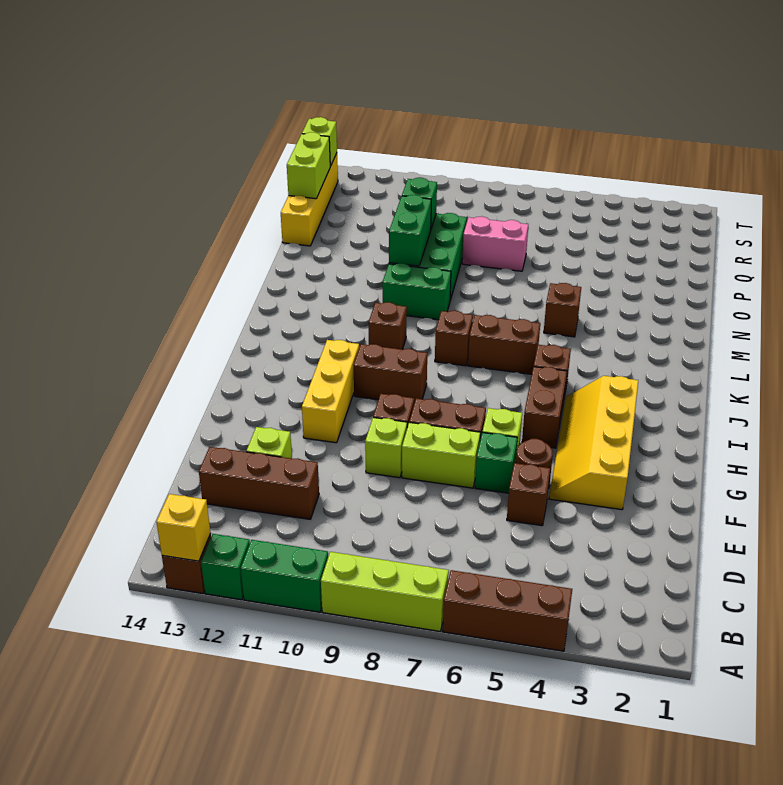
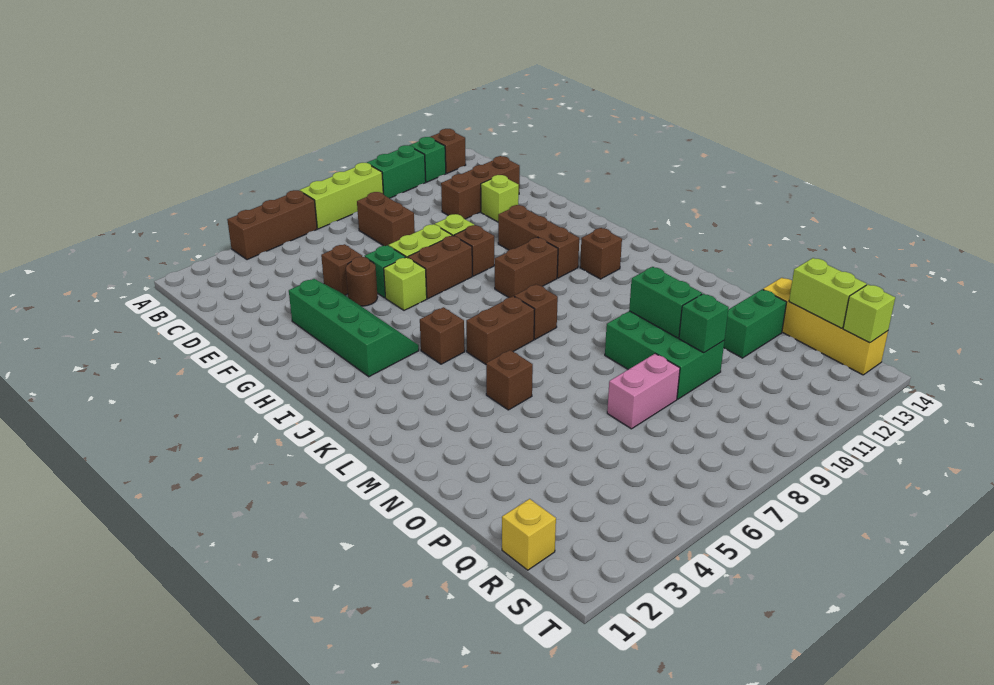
yellow brick A13 level 2 -> yellow brick R1 level 1
yellow slope F3:I4 level 1 top 3 -> green slope F3:I4 level 1 top 3
yellow brick G11:I11 level 1 -> brown brick G11:I11 level 1
brown brick H5:I5 level 1 -> brown brick C8:D8 level 1
brown brick K10 level 1 -> brown brick J12 level 1
green brick M9:M10 level 1 -> green brick P12:P13 level 1

